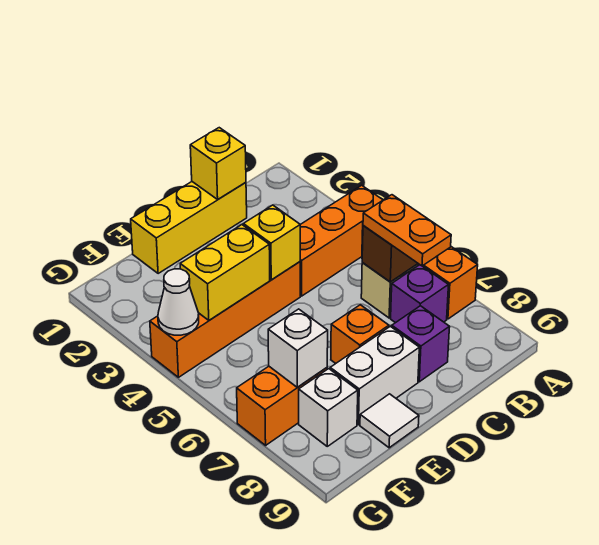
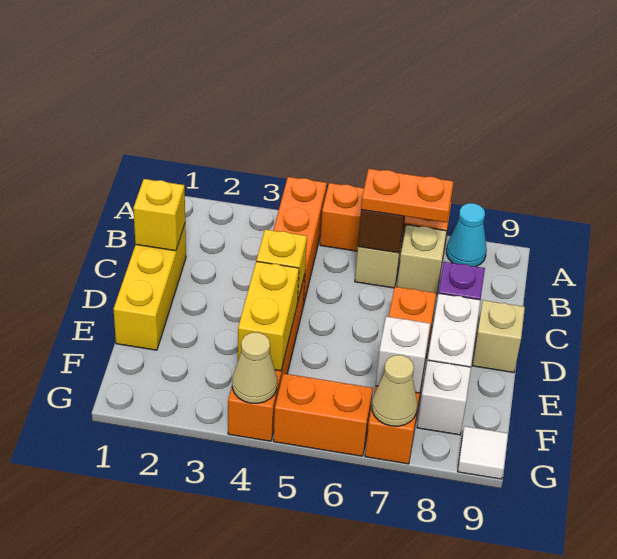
none -> cyan cone A8 level 1
purple brick B7 level 1 -> tan brick B7 level 1
none -> tan brick D9 level 1
white tile E9 level 1 -> white tile G9 level 1
white cone G4 level 2 -> tan cone G4 level 2
none -> orange brick G5:G6 level 1
none -> tan cone G7 level 2

